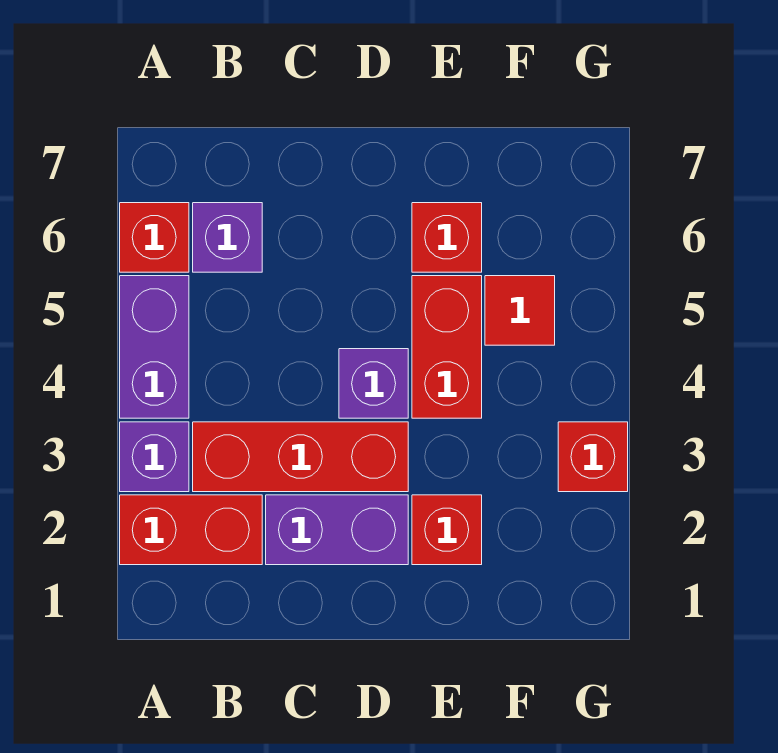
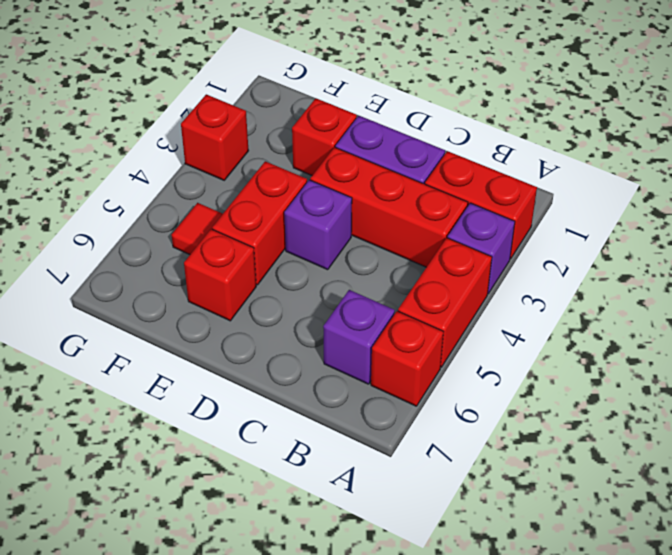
purple brick A4:A5 level 1 -> red brick A4:A5 level 1

